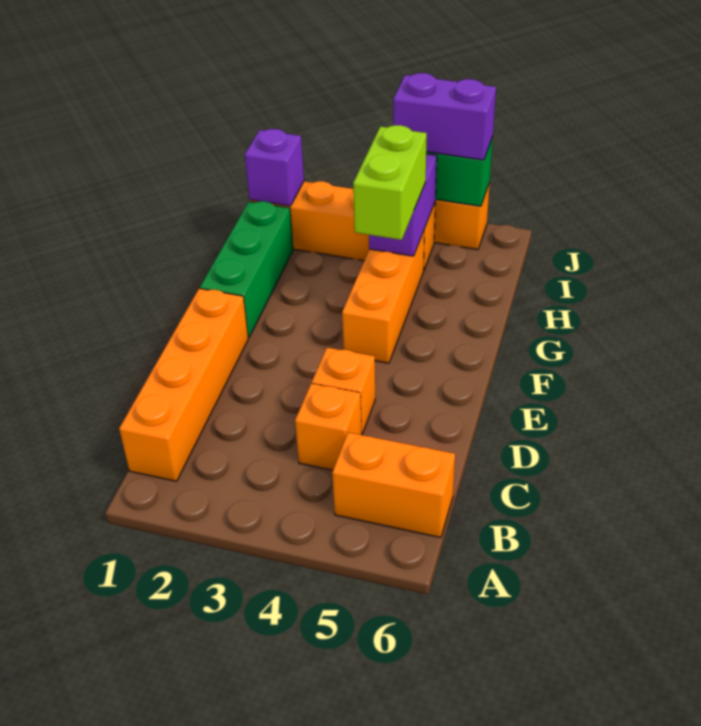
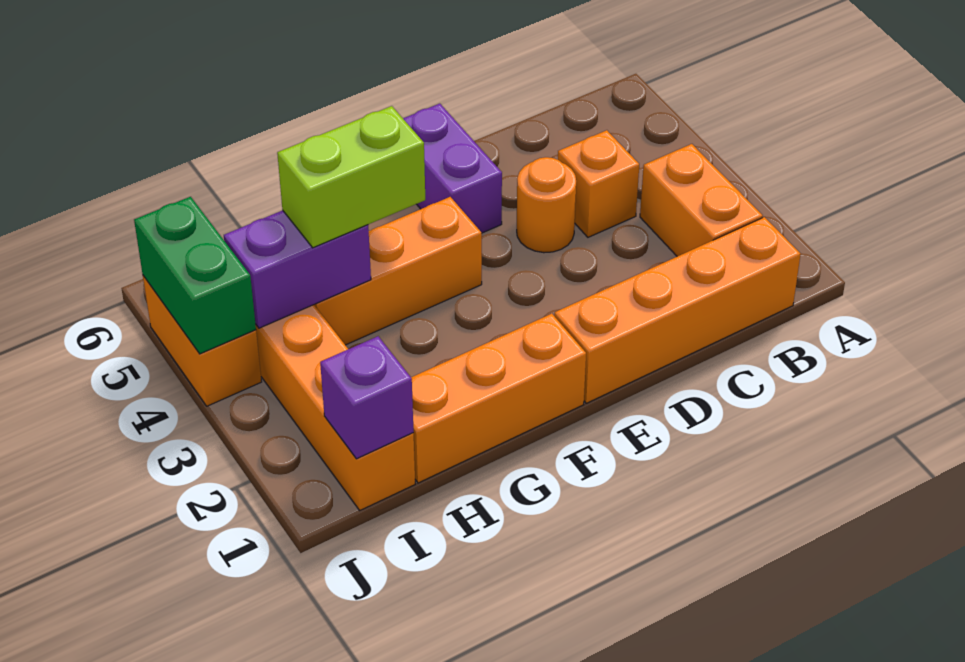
orange brick B5:B6 level 1 -> orange brick B2:B3 level 1
orange brick D4 level 1 -> orange round brick D4 level 1
green brick F1:H1 level 1 -> orange brick F1:H1 level 1
purple brick J4:J5 level 3 -> purple brick E5:E6 level 1

